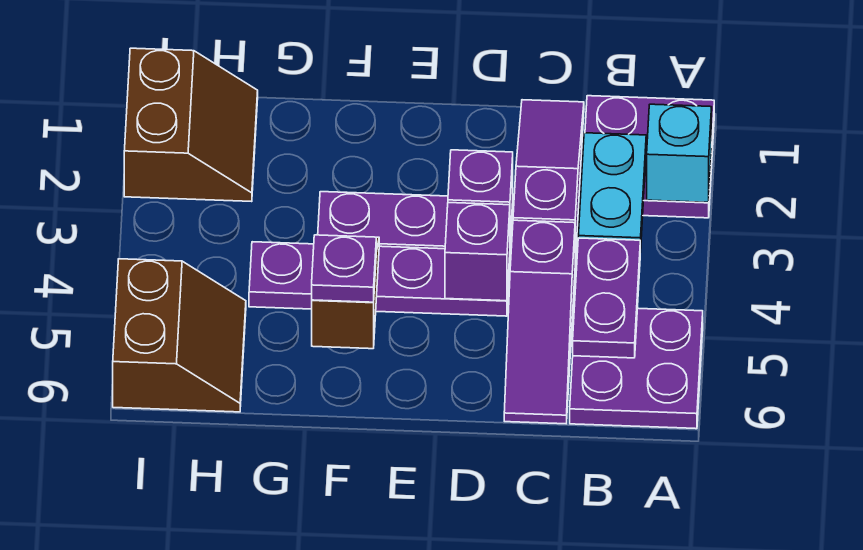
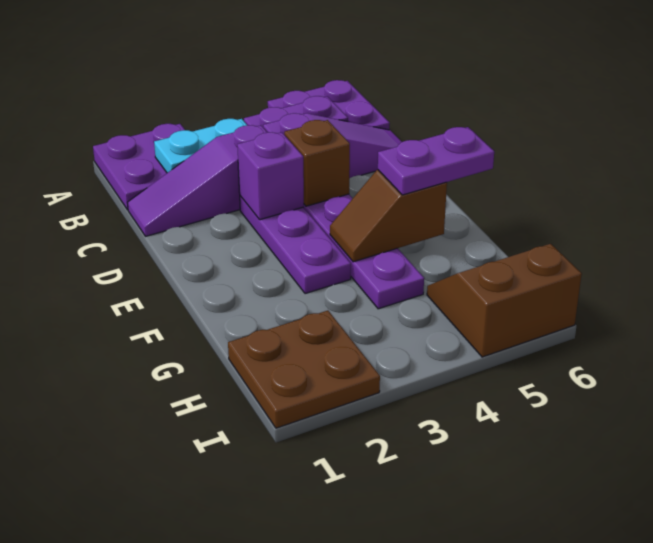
cyan brick A2 level 2 -> none
purple brick D4 level 2 -> brown brick D4 level 2
purple plate F5 level 3 -> purple plate F5:F6 level 3
brown slope H1:I2 level 1 top I -> brown plate H1:I2 level 1

